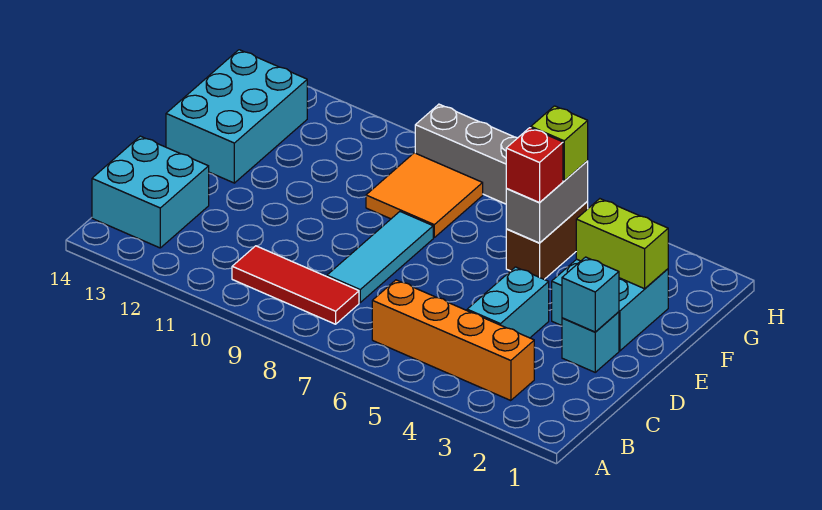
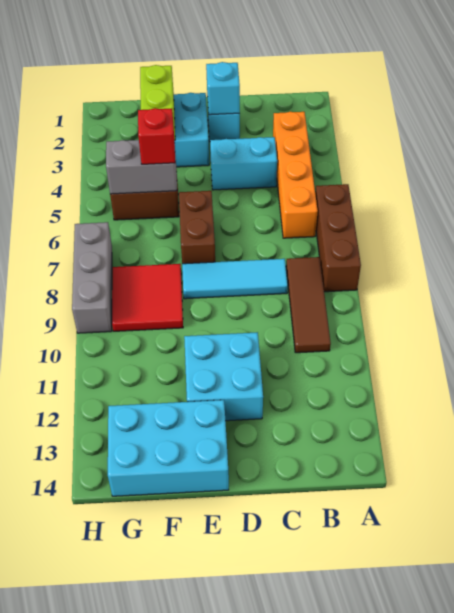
none -> brown brick A6:A8 level 1
red tile B8:B10 level 1 -> brown tile B8:B10 level 1
cyan brick B13:C14 level 1 -> cyan brick D11:E12 level 1
none -> brown brick E6:E7 level 1
orange tile F8:G9 level 1 -> red tile F8:G9 level 1
lime brick G5 level 3 -> none

